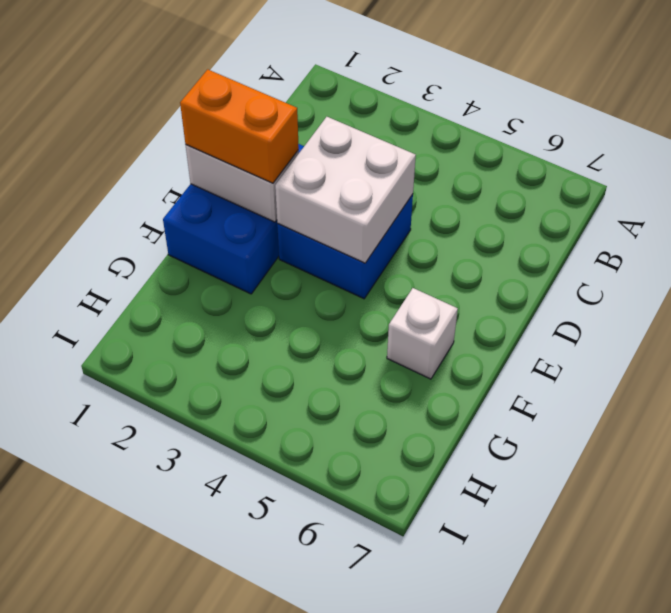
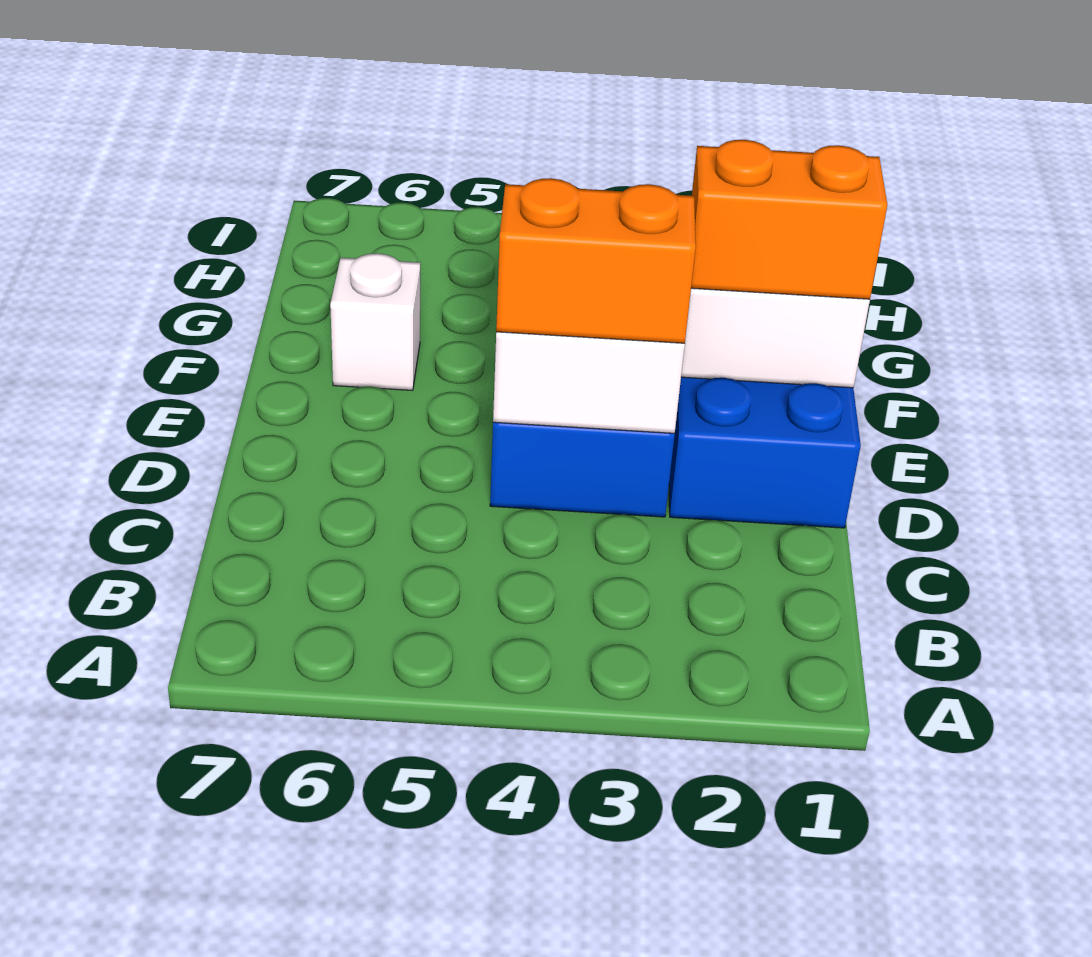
none -> orange brick D3:D4 level 3

